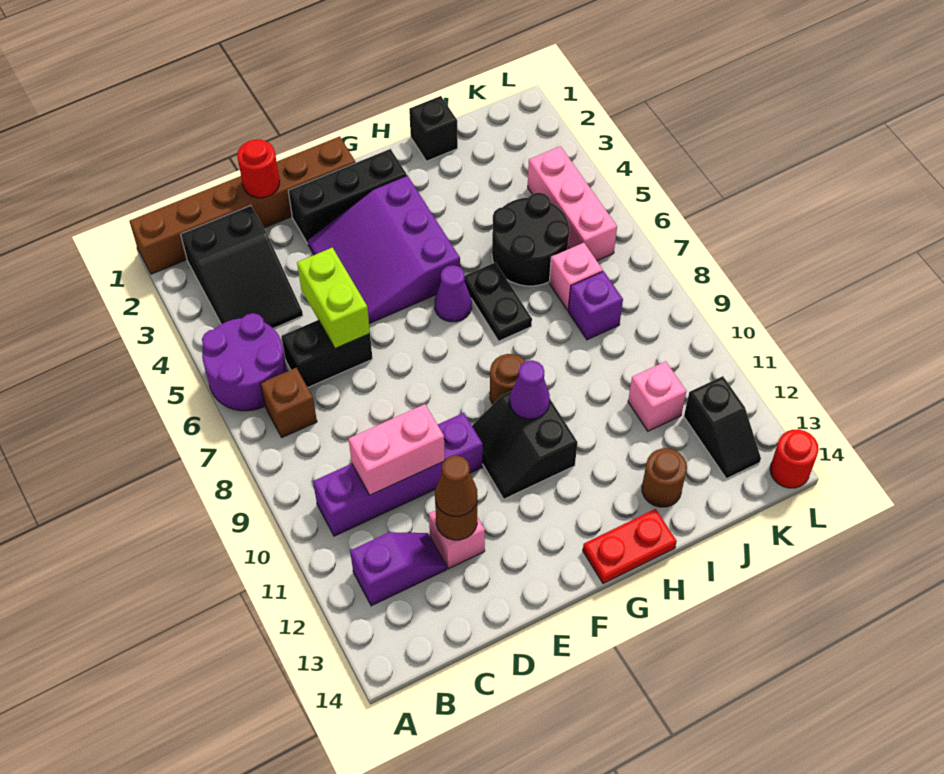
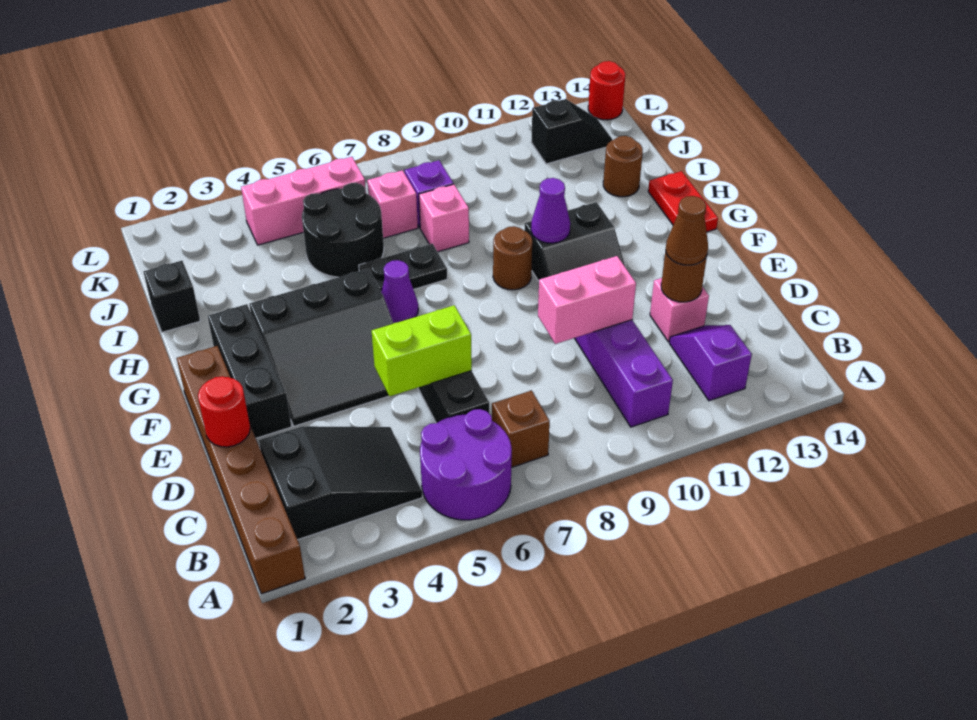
pink brick C10:D10 level 2 -> pink brick D9:D10 level 2
purple slope E3:G5 level 1 top G -> black slope E3:G5 level 1 top G
pink brick J11 level 1 -> pink brick I8 level 1

